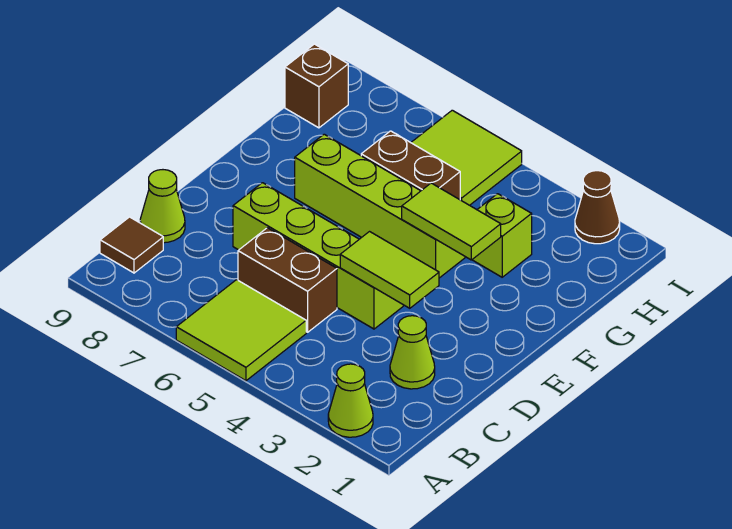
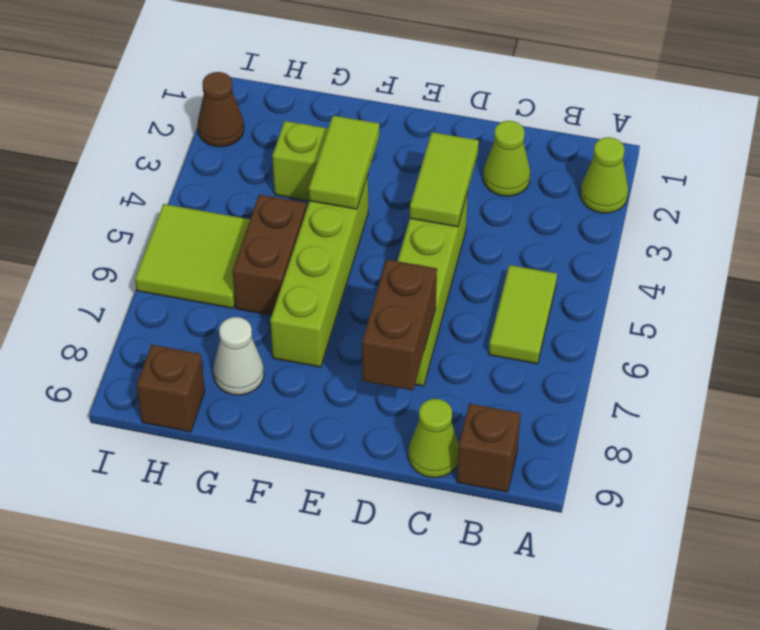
lime tile A5:B6 level 1 -> lime tile B5:B6 level 1
brown tile B9 level 1 -> brown brick B9 level 1
brown brick C5:C6 level 1 -> brown brick D7:D8 level 2
none -> white cone G8 level 1

